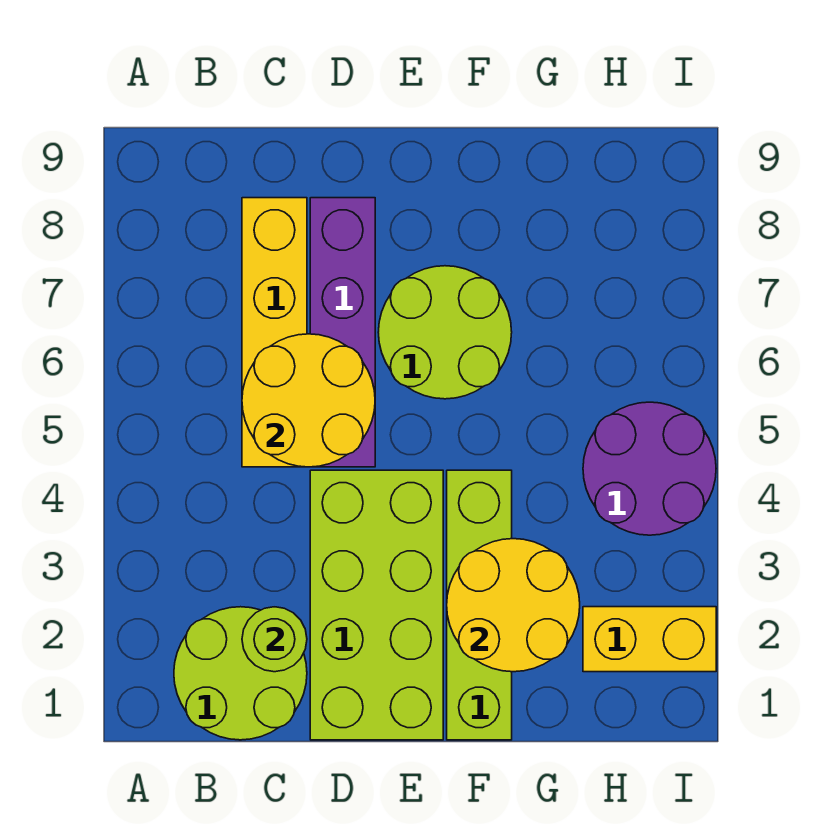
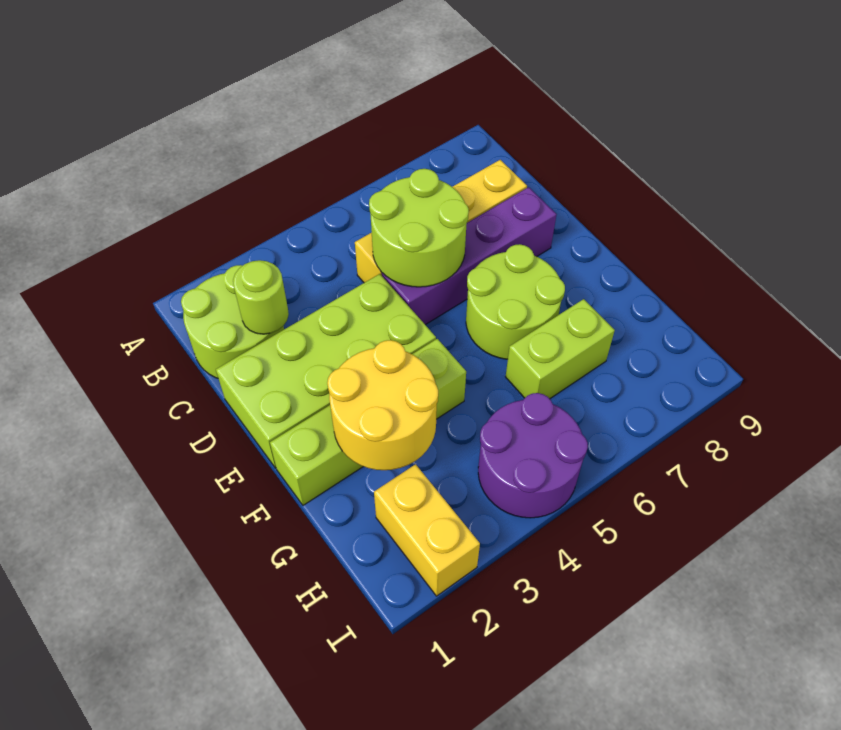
yellow round brick C5:D6 level 2 -> lime round brick C5:D6 level 2
none -> lime brick G6:G7 level 1

